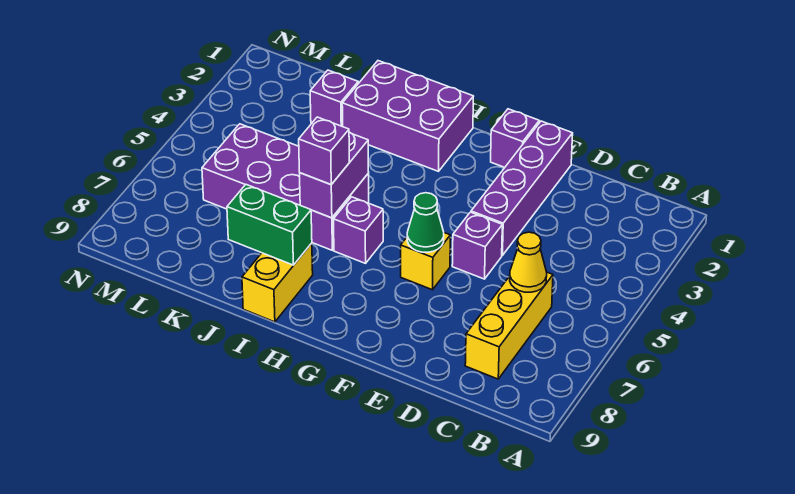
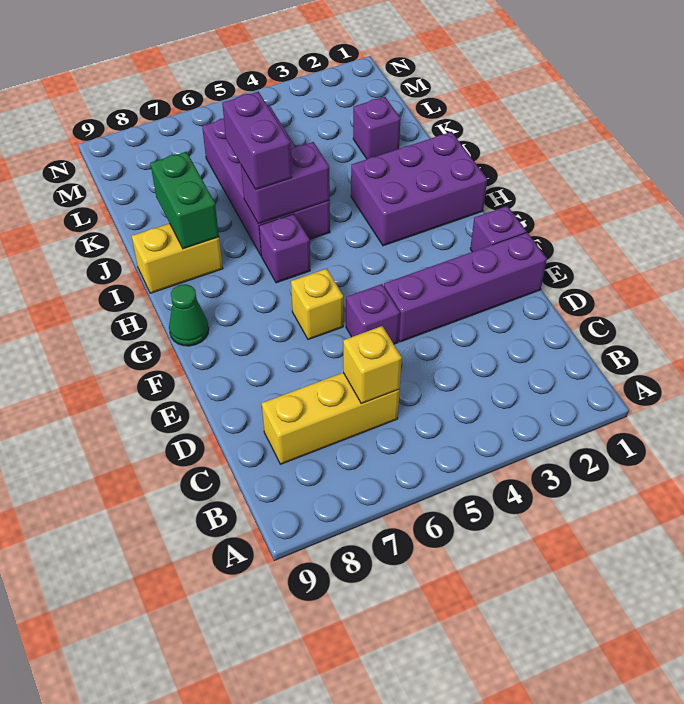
yellow cone C6 level 2 -> yellow brick C6 level 2
green cone F6 level 2 -> green cone G9 level 1
purple brick H1:J2 level 1 -> purple brick H1:I3 level 1
purple brick I6 level 3 -> purple brick I6:J6 level 3

